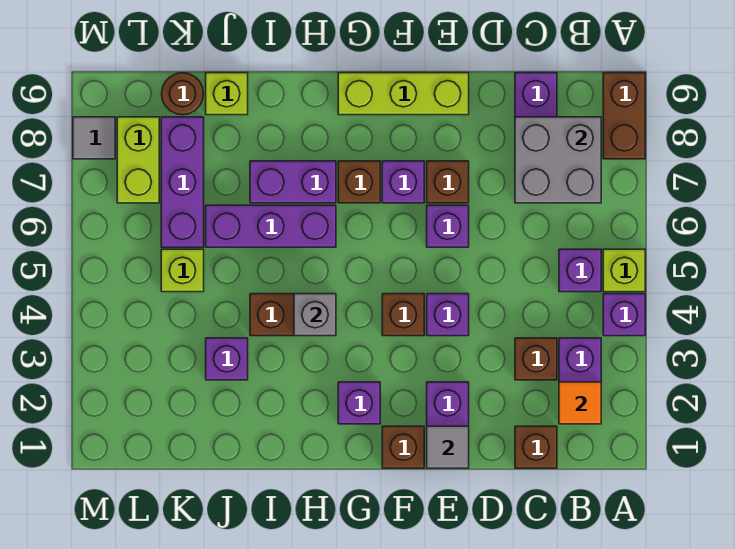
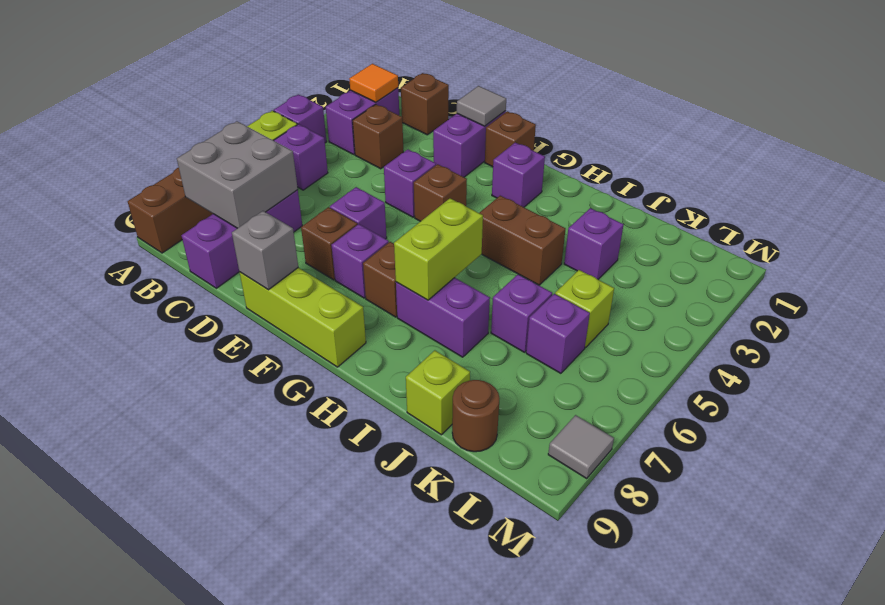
grey brick H4 level 2 -> grey brick E9 level 2
purple brick H6:J6 level 1 -> purple brick J6 level 1
purple brick K6:K8 level 1 -> purple brick K6 level 1
lime brick L7:L8 level 1 -> lime brick H6:H7 level 2

